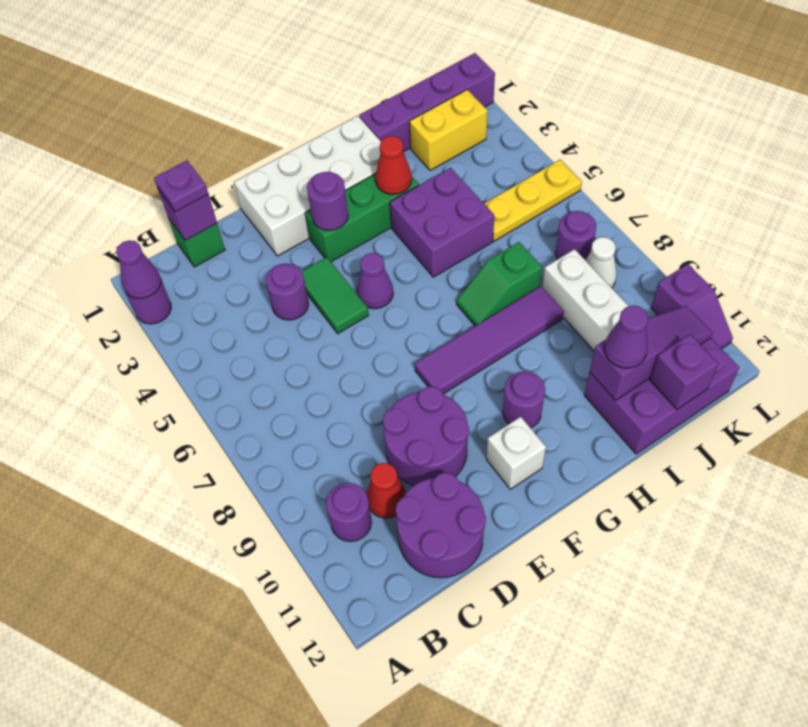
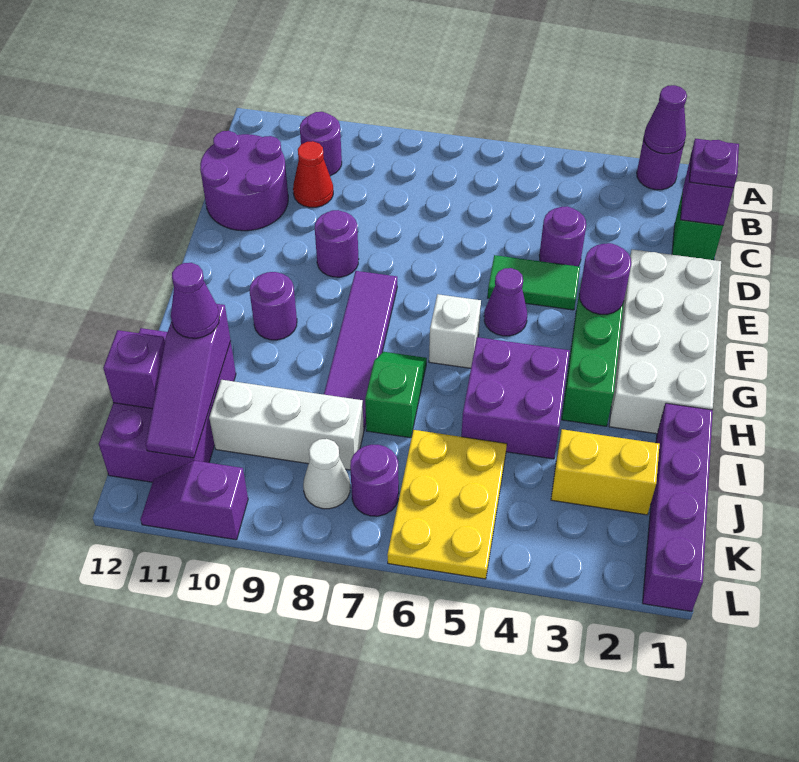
purple round brick D9:E10 level 1 -> purple round brick E9 level 1
white brick F11 level 1 -> white brick G6 level 1
red cone H3 level 2 -> none
yellow brick J2:K2 level 1 -> yellow brick J2:J3 level 1
yellow plate J5:L5 level 1 -> yellow plate J5:L6 level 1

